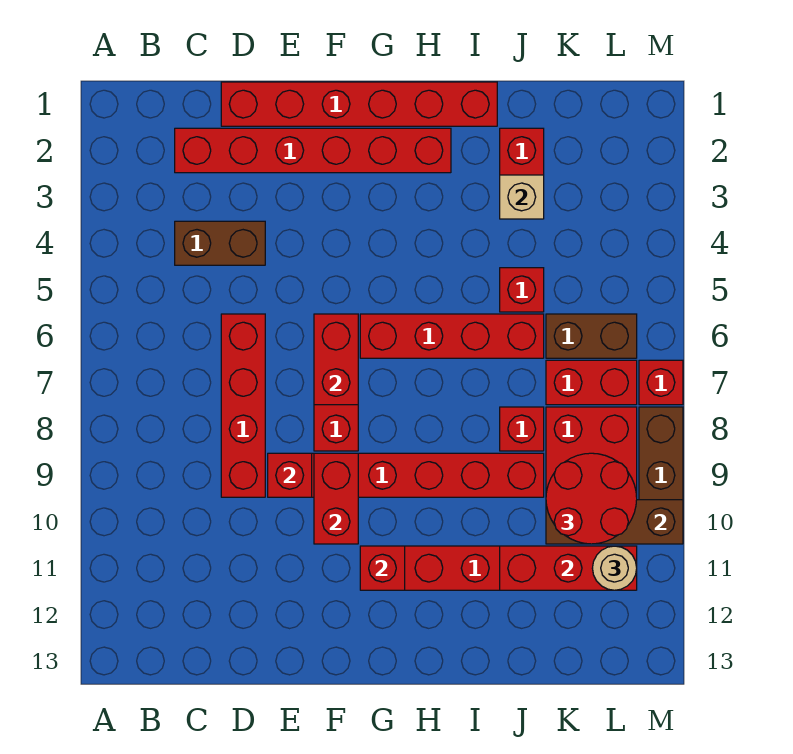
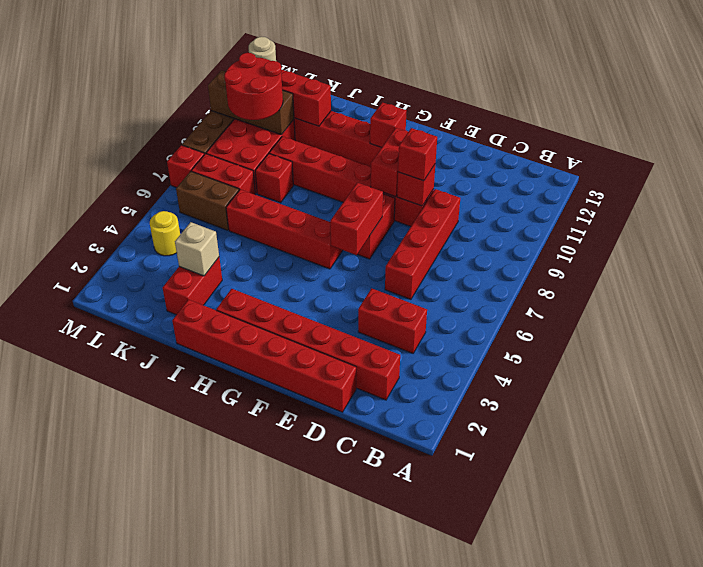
brown brick C4:D4 level 1 -> red brick C4:D4 level 1
red brick J5 level 1 -> red brick E9 level 3
none -> yellow round brick L4 level 1

